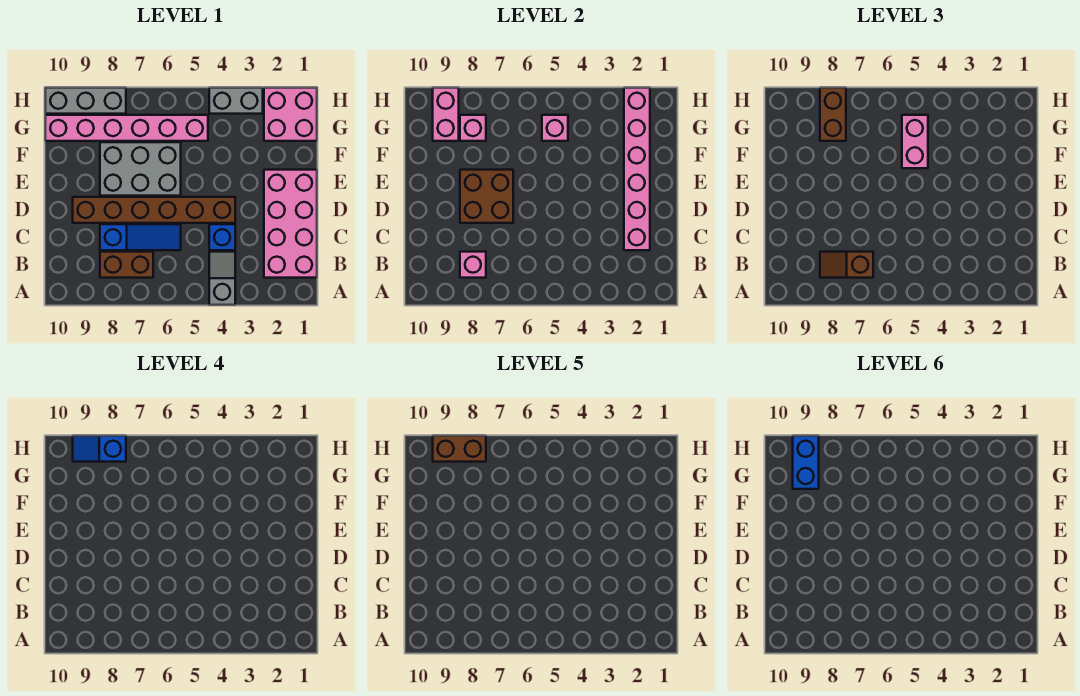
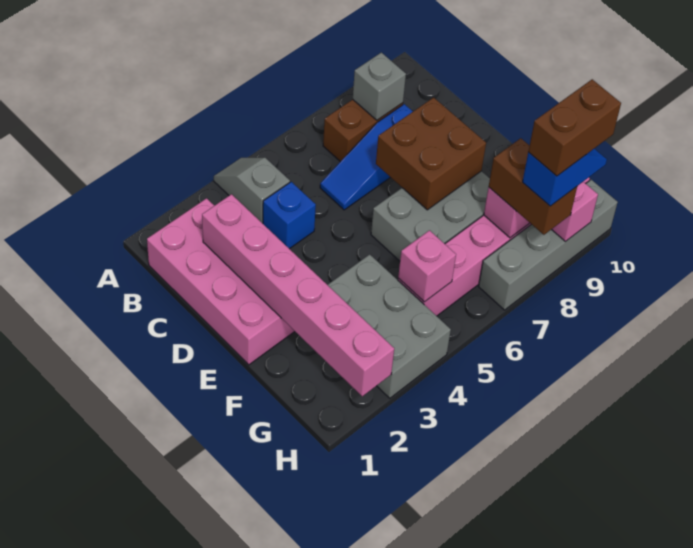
grey slope A4:B4 level 1 top A -> grey slope A4:B4 level 1 top B
brown slope B7:B8 level 3 top 7 -> none
pink brick B8 level 2 -> grey brick B8 level 2
brown brick D4:D9 level 1 -> none
pink brick F5:G5 level 3 -> none
pink brick G1:H2 level 1 -> none
blue brick G9:H9 level 6 -> none
grey brick H3:H4 level 1 -> grey brick F3:H4 level 1
grey brick H8:H10 level 1 -> grey brick H7:H10 level 1

